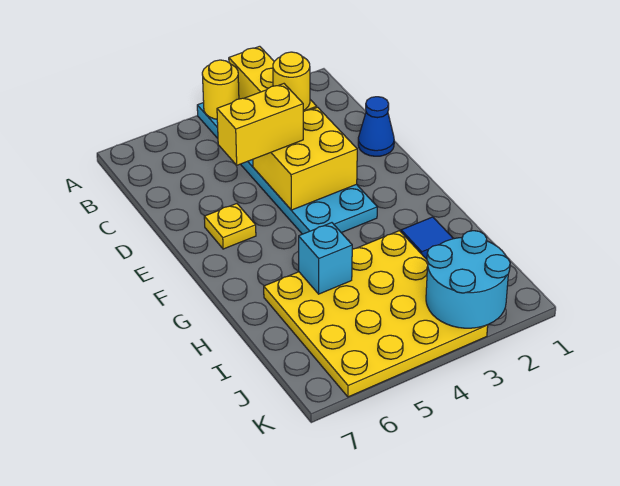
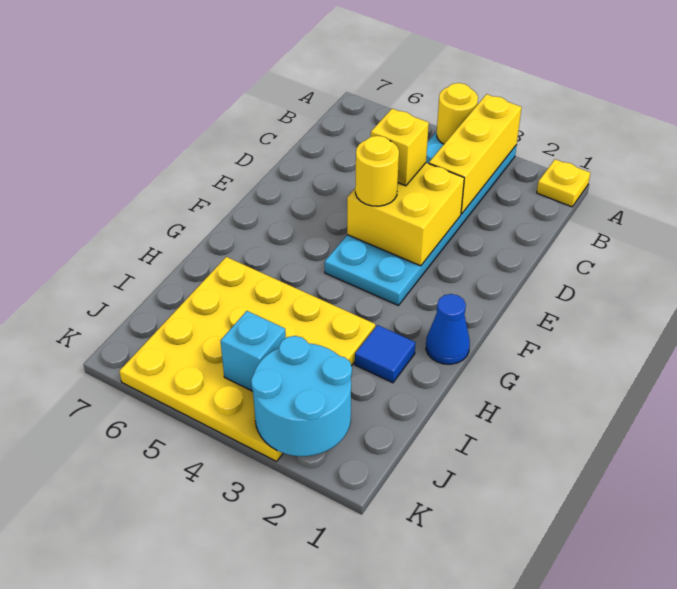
yellow round brick C3 level 3 -> yellow round brick E4 level 3
blue cone D1 level 1 -> blue cone G1 level 1
yellow brick D4:D5 level 3 -> yellow brick D4 level 3
yellow plate E6 level 1 -> yellow plate A1 level 1
cyan brick H5 level 2 -> cyan brick J4 level 2

